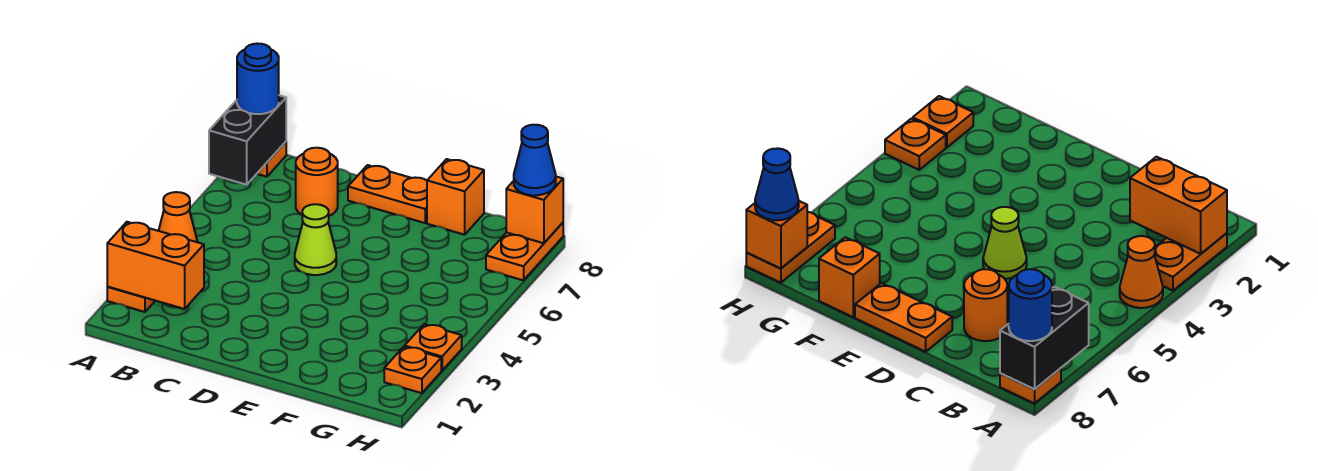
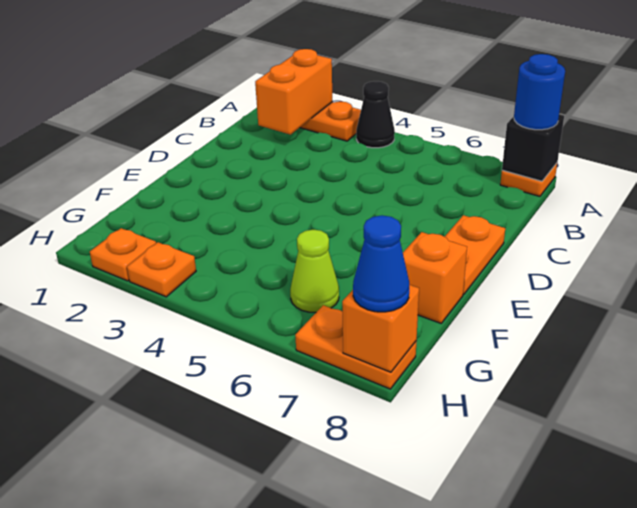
orange cone A4 level 1 -> black cone A4 level 1
black brick A7:A8 level 2 -> black brick A8 level 2
orange round brick C7 level 1 -> none
lime cone D5 level 1 -> lime cone G6 level 1

